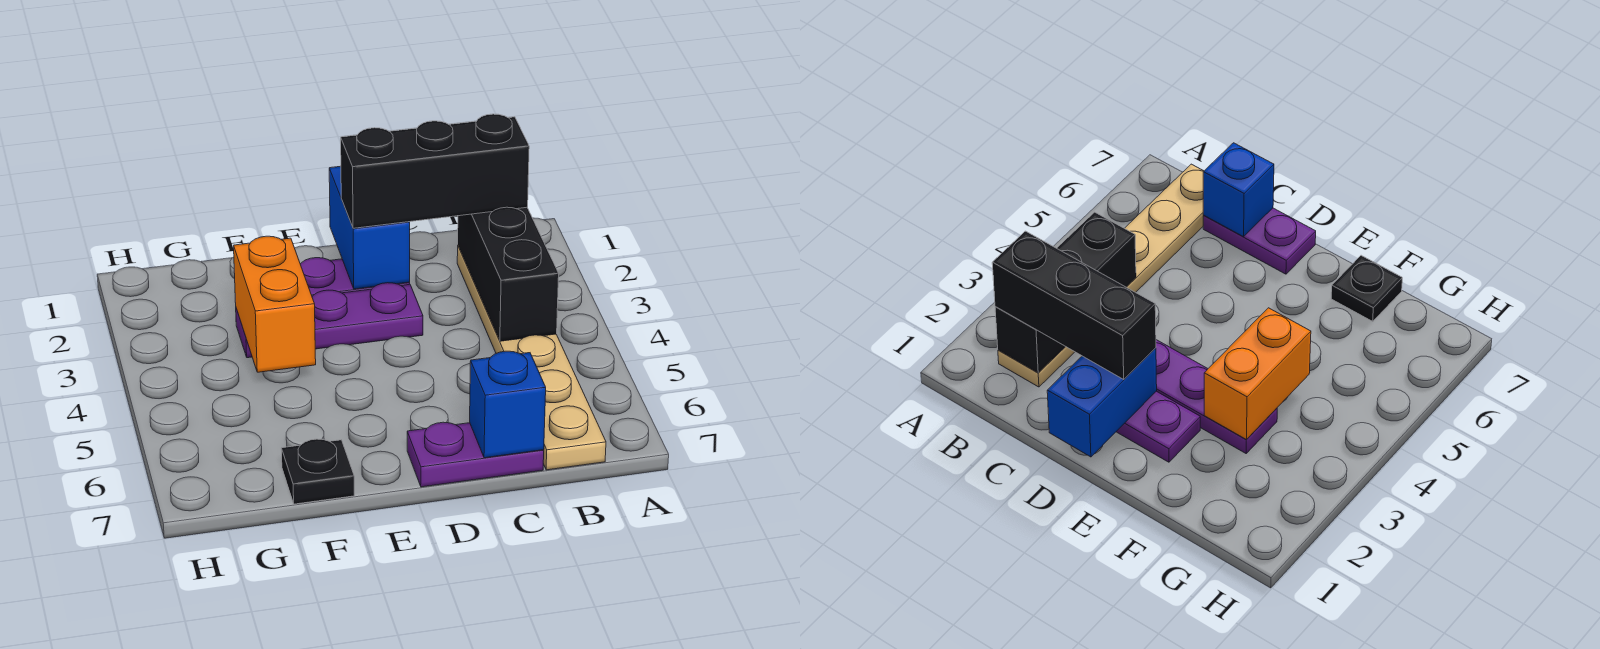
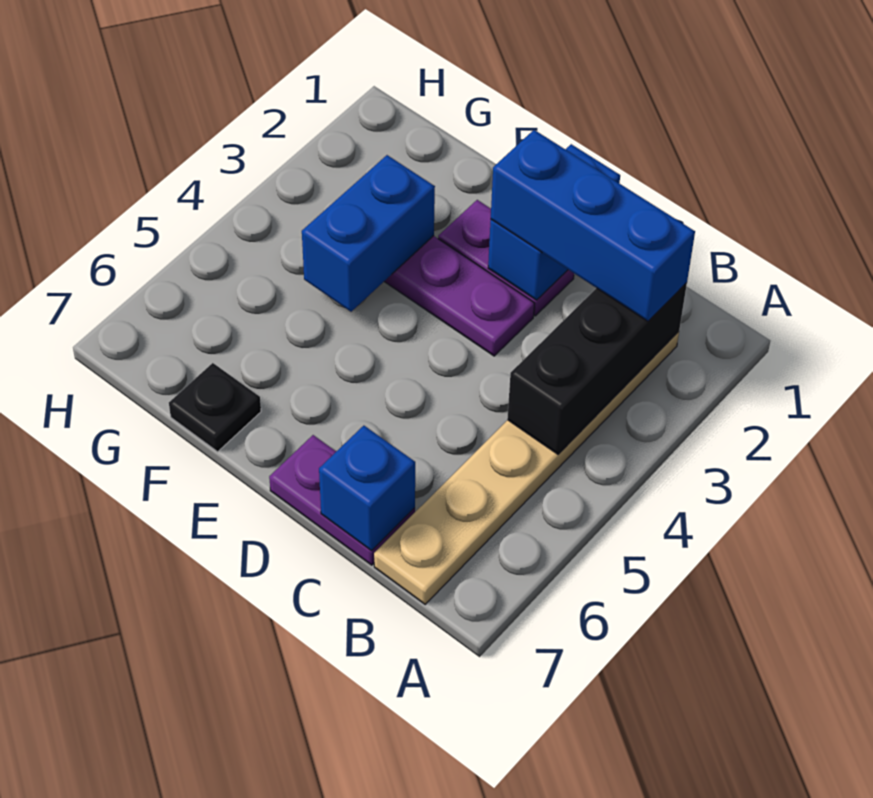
black brick B2:D2 level 3 -> blue brick B2:D2 level 3
orange brick F3:F4 level 2 -> blue brick F3:F4 level 2

